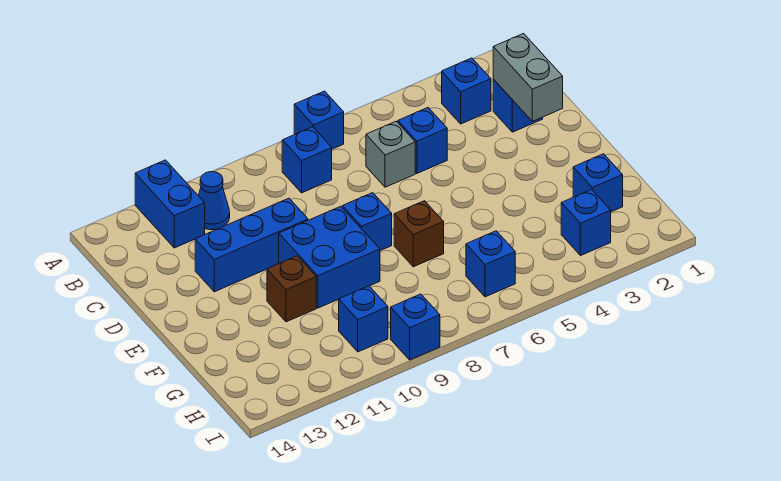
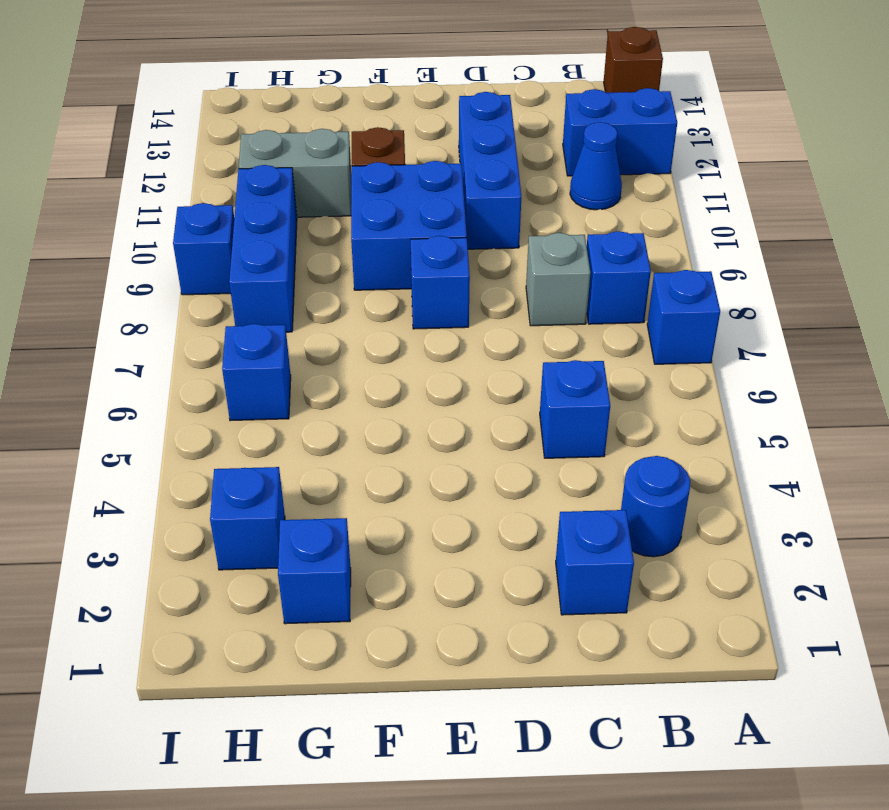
blue brick B3 level 1 -> blue round brick B3 level 1
grey brick C2:D2 level 2 -> grey brick G11:H11 level 1
grey brick C6 level 1 -> grey brick C8 level 1
brown brick F7 level 1 -> brown brick A14 level 1
blue brick H10 level 1 -> blue brick H8:H10 level 1

